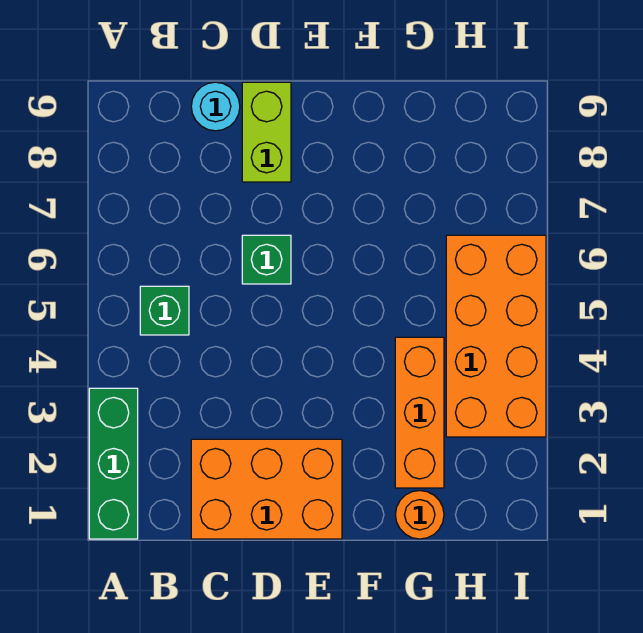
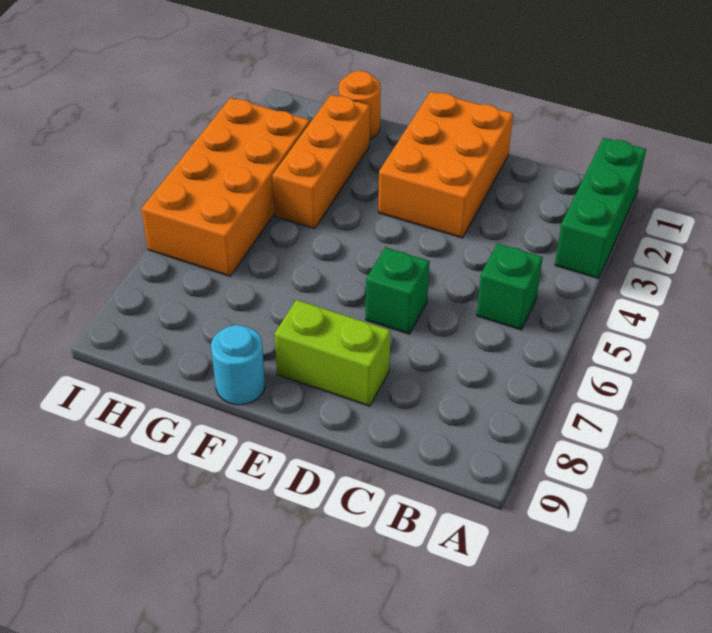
orange brick C1:E2 level 1 -> orange brick D1:E3 level 1
cyan round brick C9 level 1 -> cyan round brick F9 level 1
lime brick D8:D9 level 1 -> lime brick D8:E8 level 1

